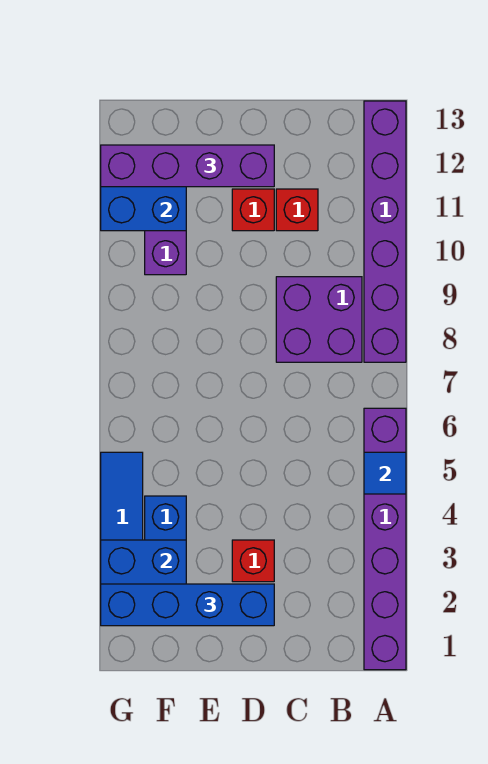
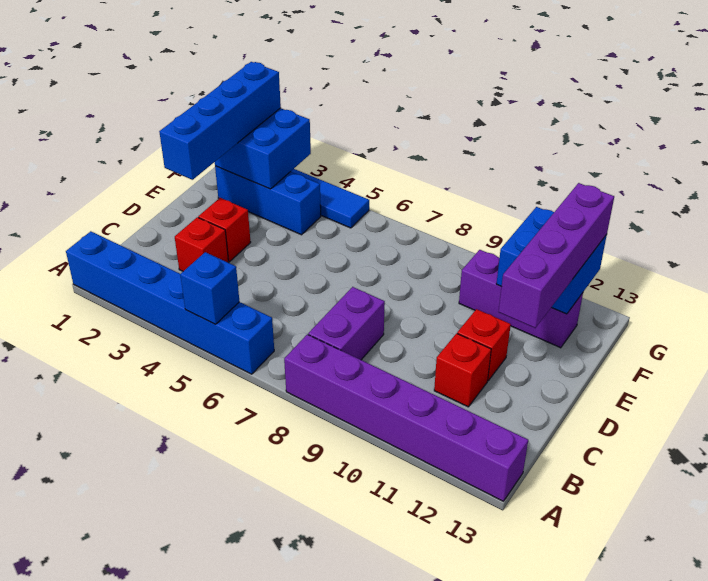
purple brick A1:A6 level 1 -> blue brick A1:A6 level 1
blue tile A5 level 2 -> blue brick A5 level 2
purple brick B8:C9 level 1 -> purple brick B8:C8 level 1
none -> red brick C3 level 1

